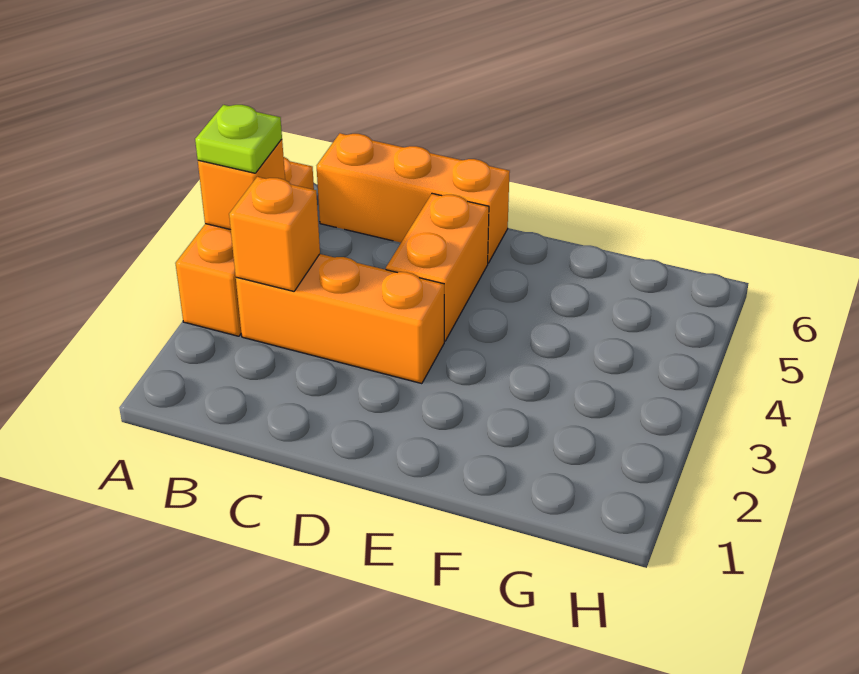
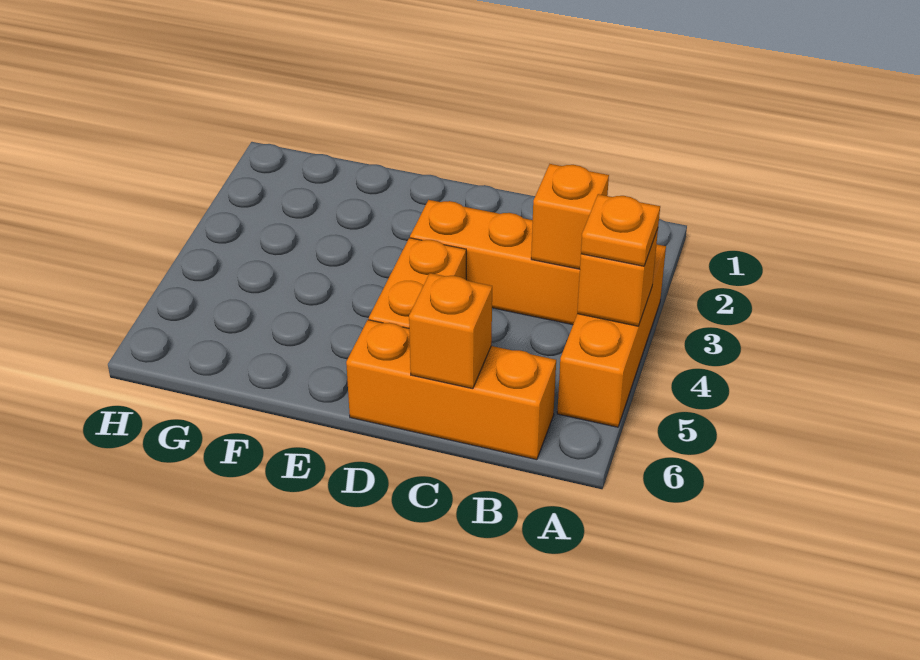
lime plate A4 level 3 -> orange plate A4 level 3
none -> orange brick C6 level 2

